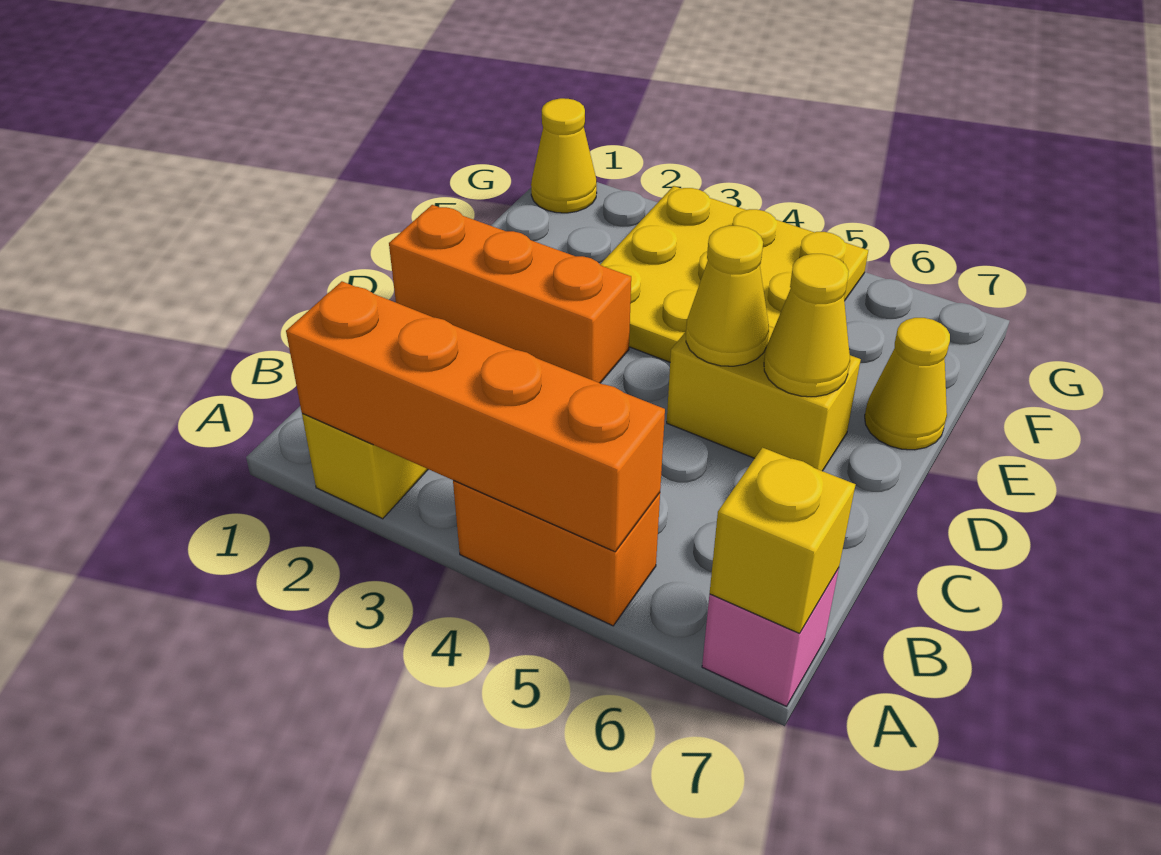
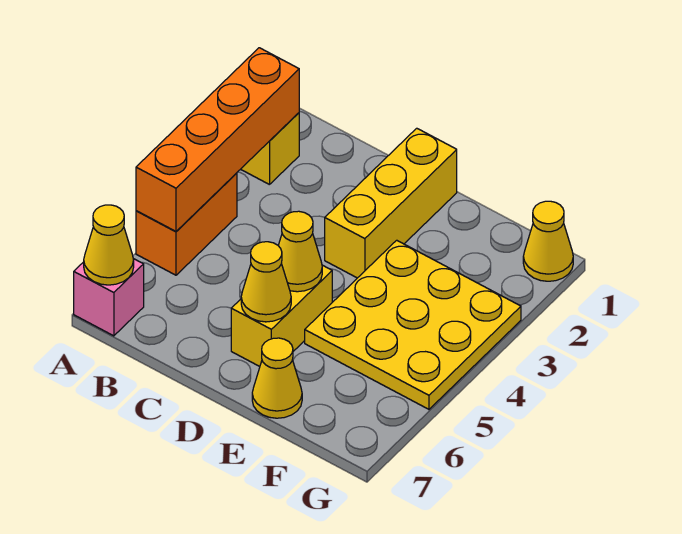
yellow brick A7 level 2 -> yellow cone A7 level 2
orange brick D1:D3 level 1 -> yellow brick D1:D3 level 1

